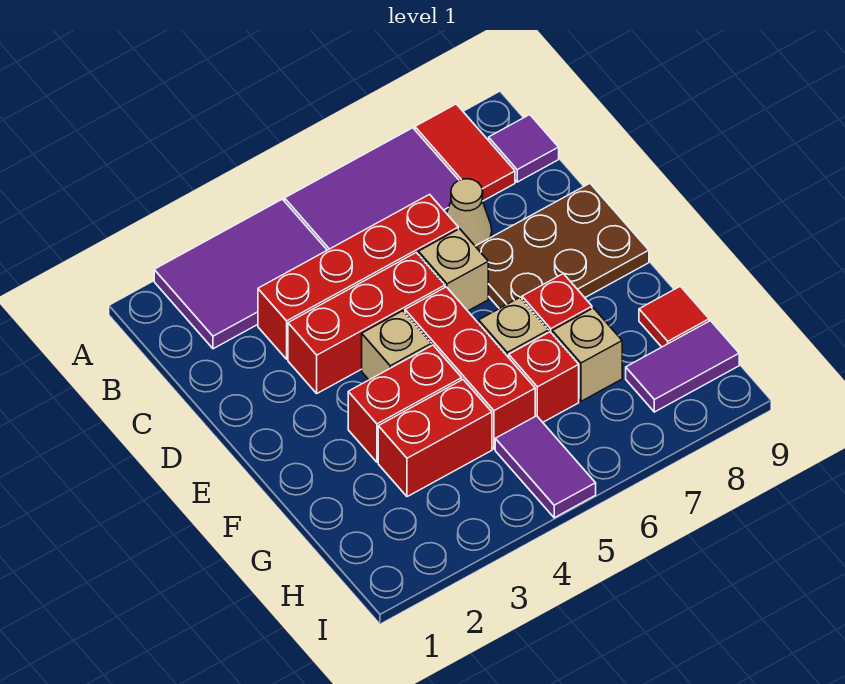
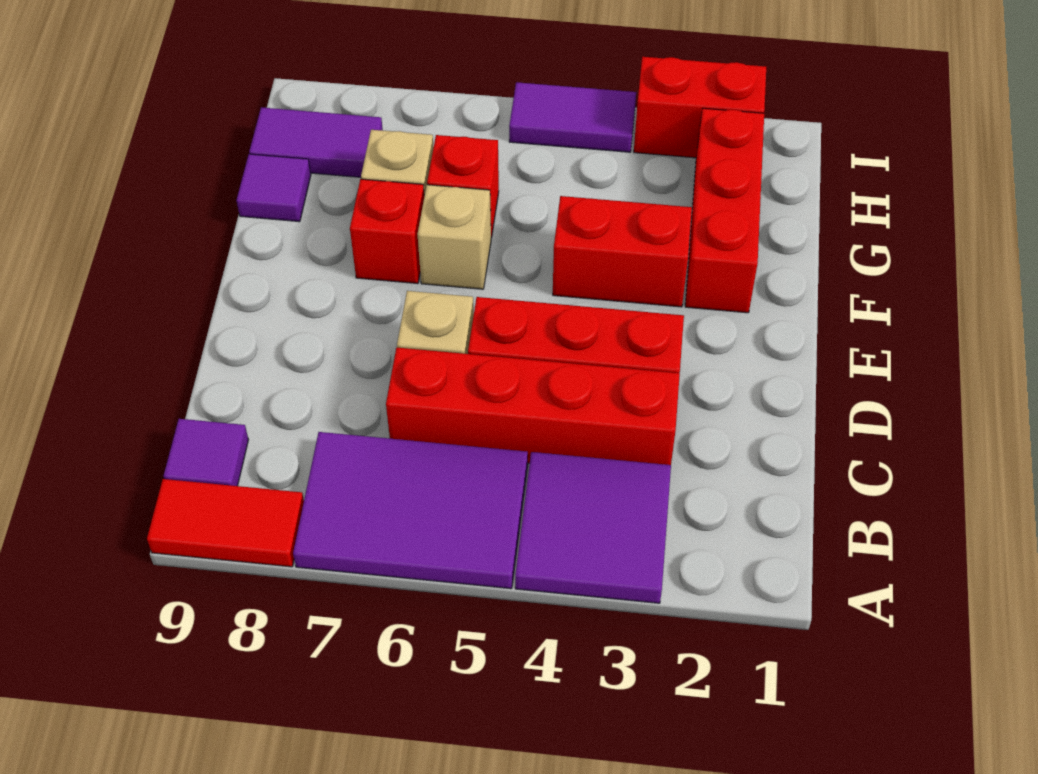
purple tile A2:B4 level 1 -> purple tile A3:B4 level 1
red tile A8:B8 level 1 -> red tile A8:A9 level 1
tan cone C7 level 1 -> none
brown plate D7:E9 level 1 -> none
tan brick E4 level 1 -> none
red brick E5:G5 level 1 -> red brick F2:H2 level 1
red brick G3:G4 level 1 -> red brick I2:I3 level 1
red tile G9 level 1 -> purple tile G9 level 1
purple tile H5:I5 level 1 -> purple tile I4:I5 level 1

